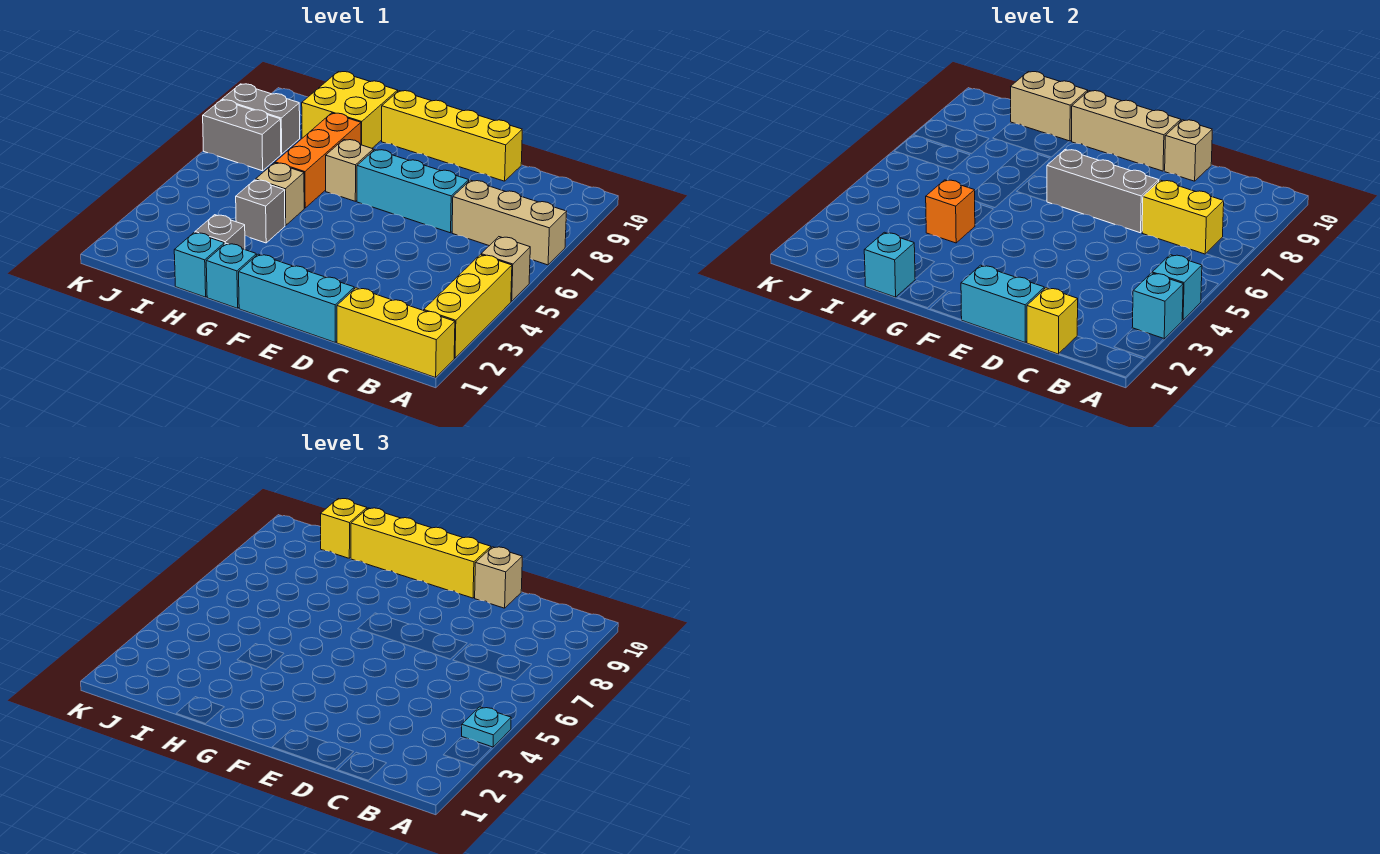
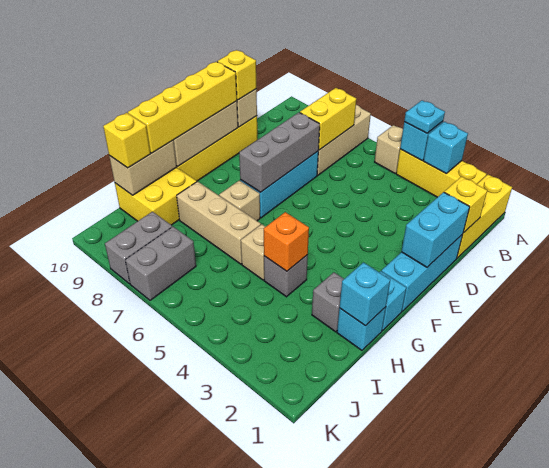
tan brick D10 level 3 -> yellow brick D10 level 3
orange brick H6:H8 level 1 -> tan brick H6:H8 level 1

